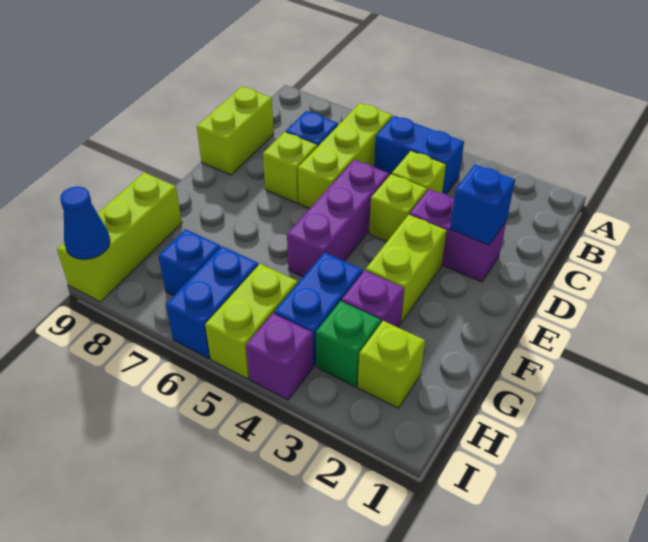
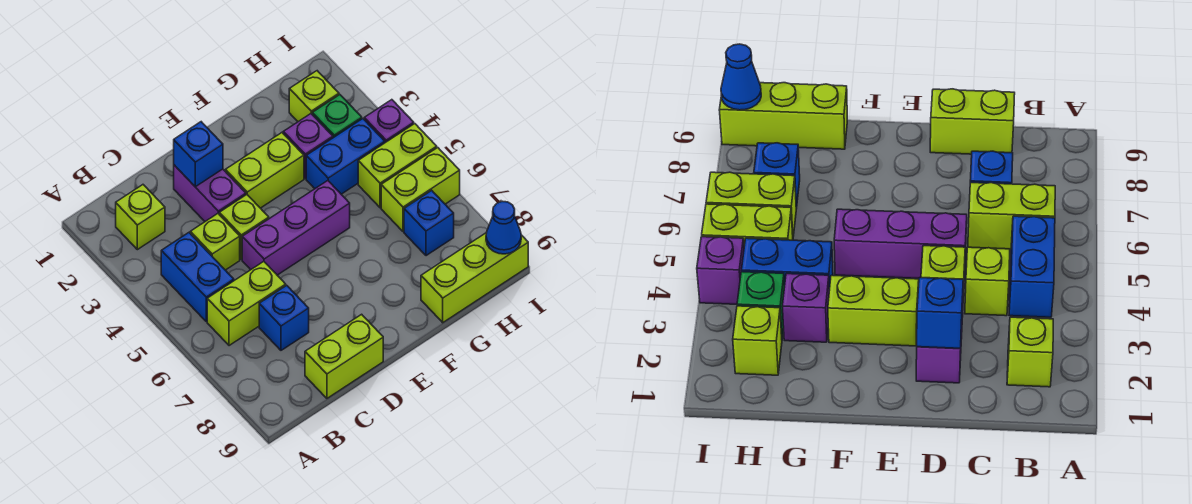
lime brick B6:D6 level 1 -> lime brick B6:C6 level 1
lime brick D7 level 1 -> lime brick B2 level 1
blue brick H6:I6 level 1 -> lime brick H6:I6 level 1

